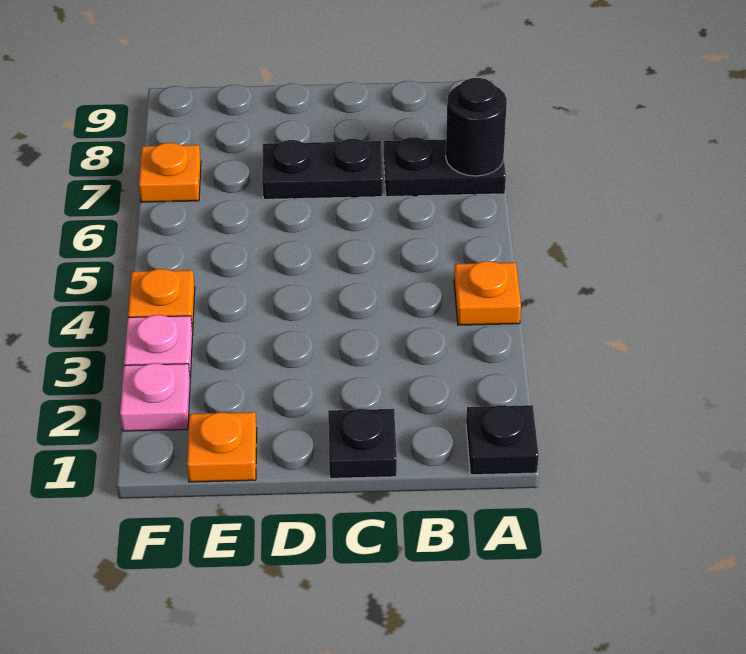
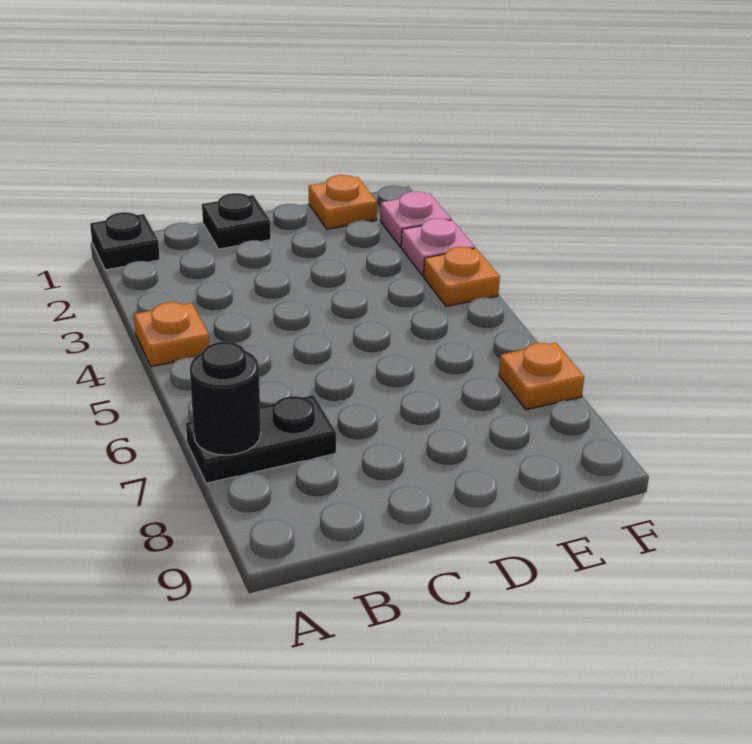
black plate C7:D7 level 1 -> none

